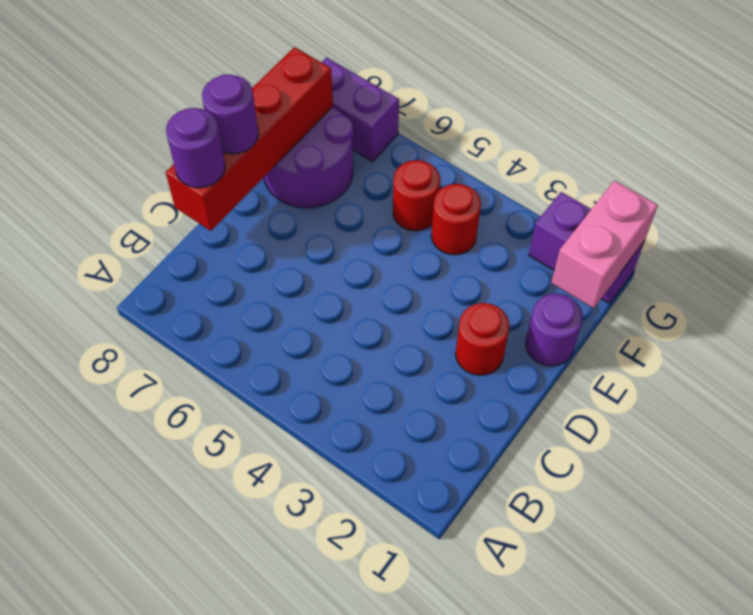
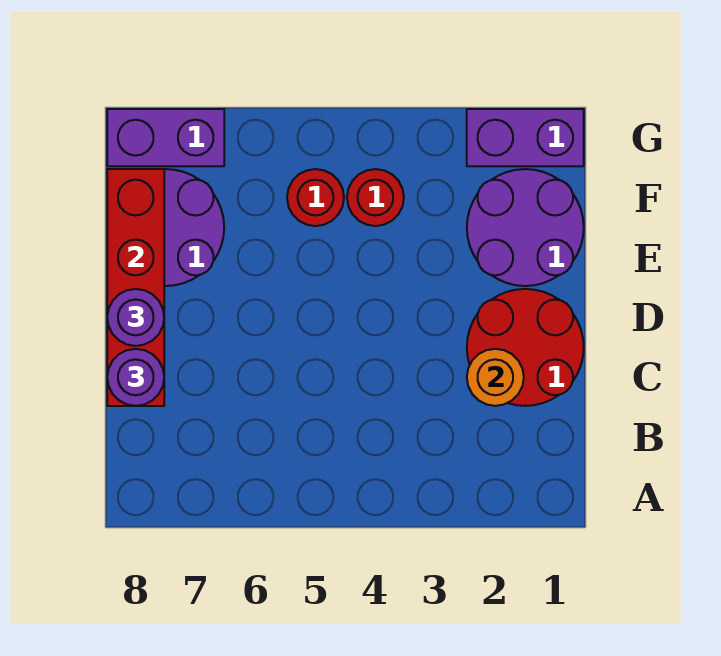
none -> orange round brick C2 level 2
red round brick D2 level 1 -> red round brick C1:D2 level 1
purple round brick E1 level 1 -> purple round brick E1:F2 level 1
pink brick F1:G1 level 2 -> none

